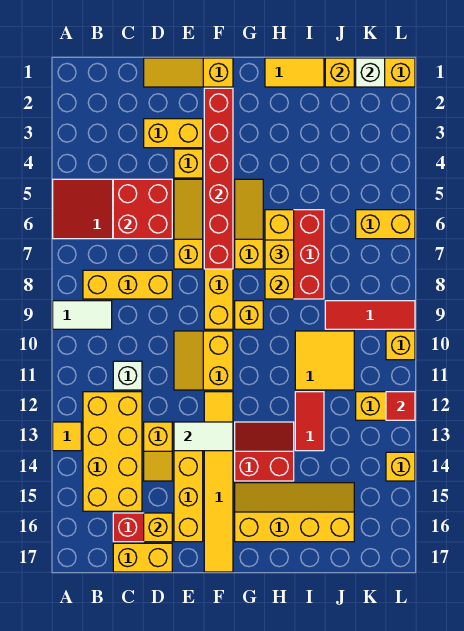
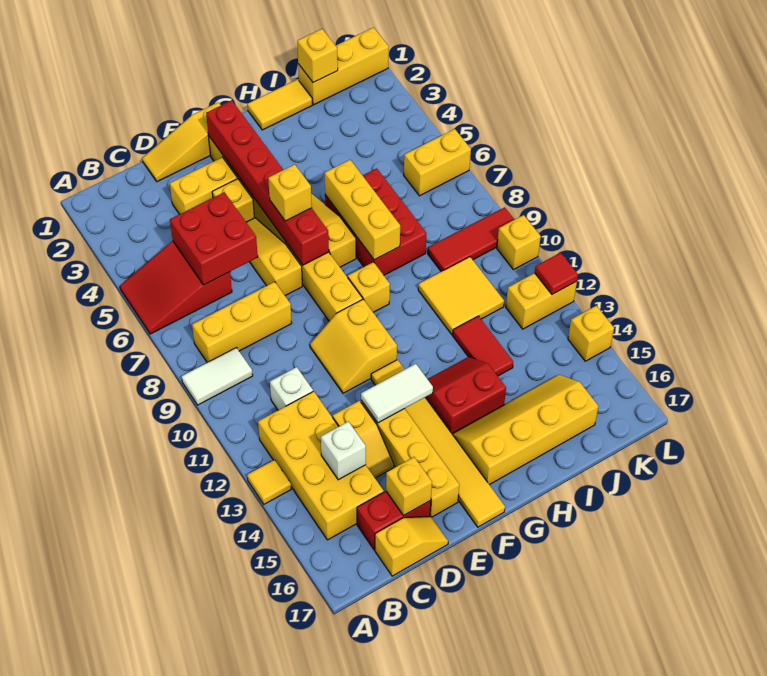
yellow brick C17:D17 level 1 -> yellow slope C17:D17 level 1 top C
yellow brick H7 level 3 -> yellow brick F6 level 3
white brick K1 level 2 -> white brick C14 level 2

